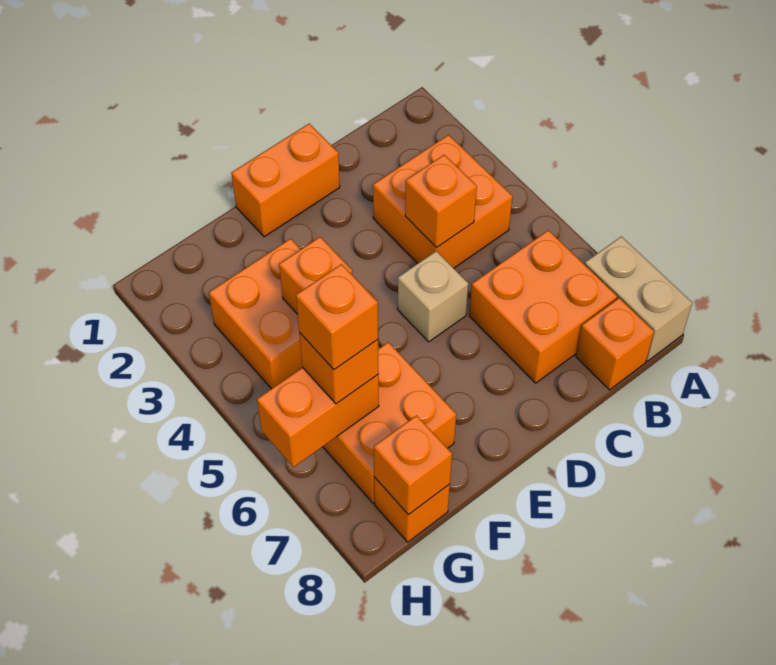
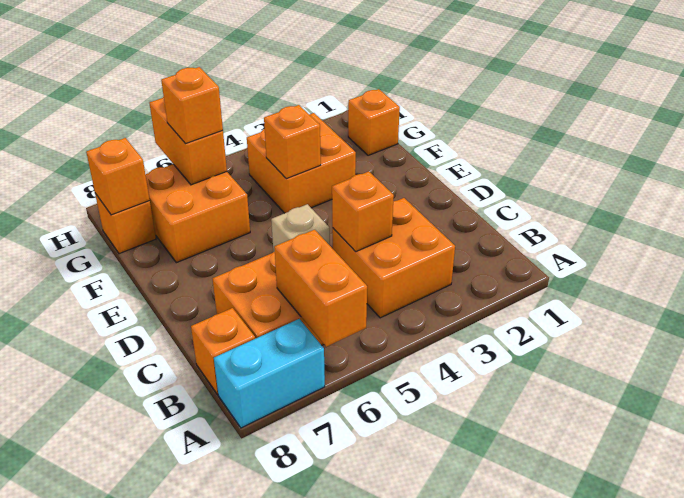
tan brick A7:A8 level 1 -> cyan brick A7:A8 level 1
orange brick D1:E1 level 1 -> orange brick A6:B6 level 2
orange brick G6 level 4 -> orange brick G1 level 1

